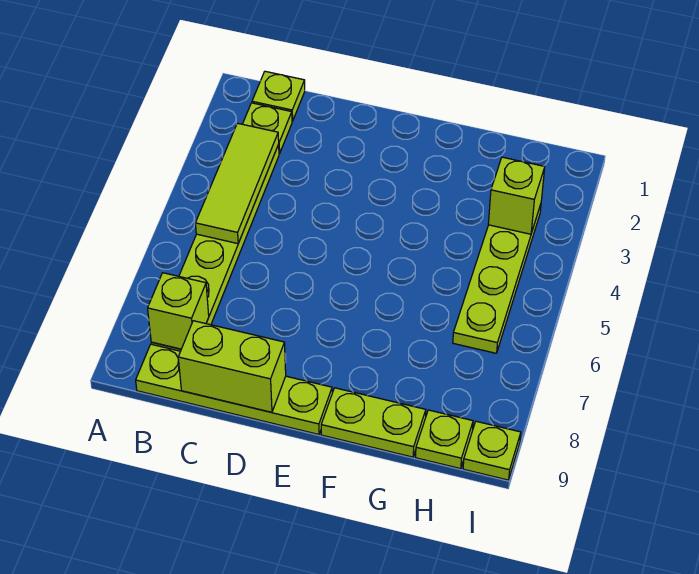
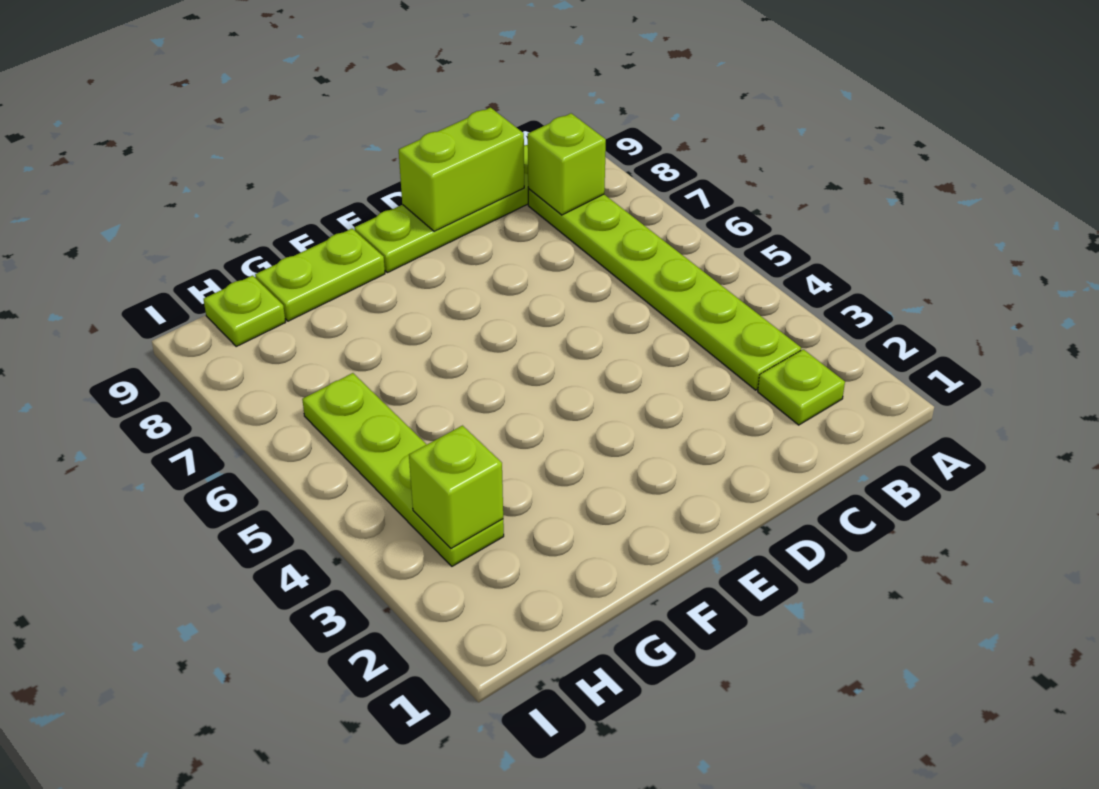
lime plate B1 level 1 -> none
lime tile B3:B5 level 2 -> none
lime plate I9 level 1 -> none

